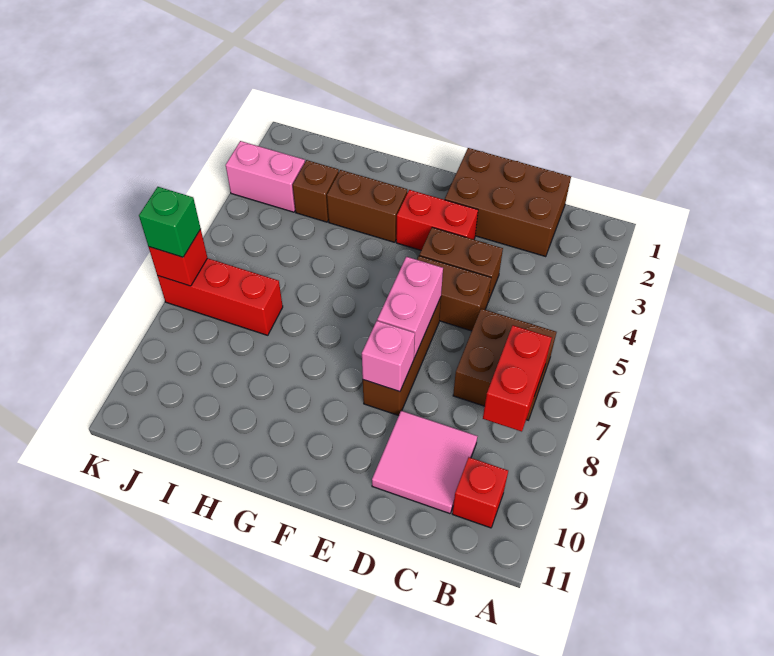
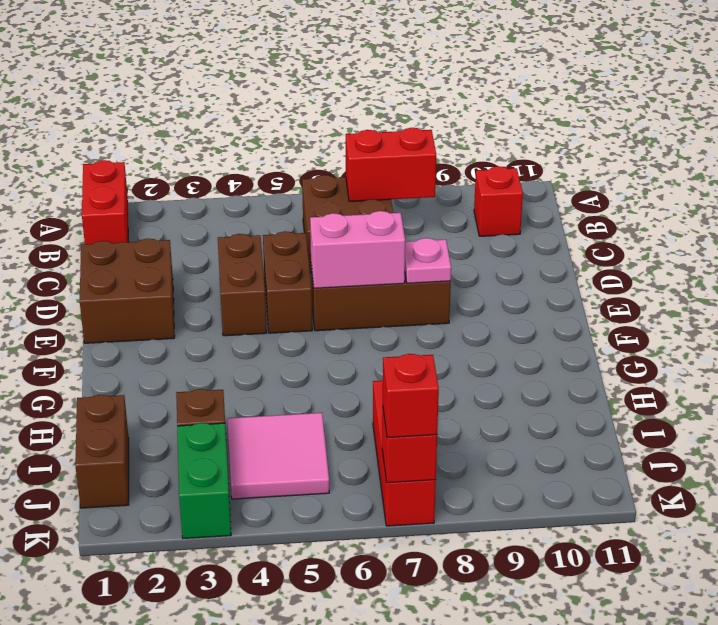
brown brick C1:E2 level 1 -> brown brick D1:E2 level 1
pink tile C9:D10 level 1 -> pink tile I4:J5 level 1
red brick E3:F3 level 1 -> red brick A1:B1 level 1
pink brick E8 level 2 -> pink plate E8 level 2
brown brick G3:H3 level 1 -> brown brick I1:J1 level 1
pink brick J3:K3 level 1 -> green brick J3:K3 level 1
green brick K7 level 3 -> red brick K7 level 3

